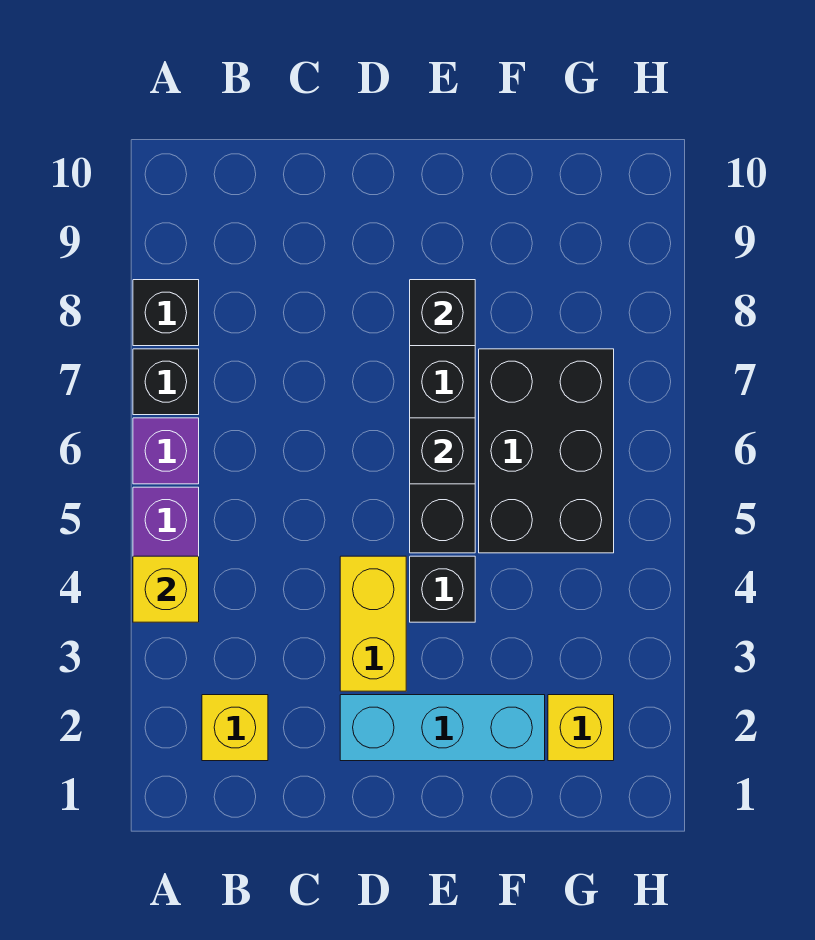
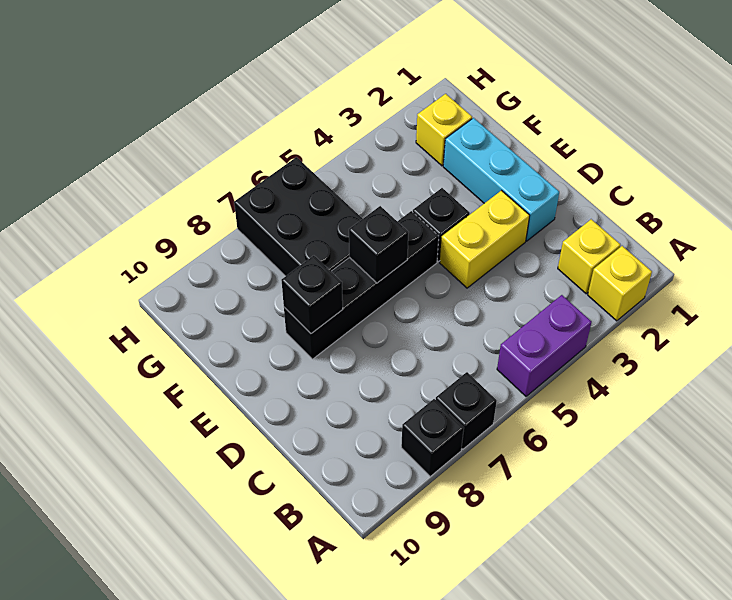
yellow brick A4 level 2 -> yellow brick A2 level 1
purple brick A6 level 1 -> none
black brick F5:G7 level 1 -> black brick F6:H7 level 1

